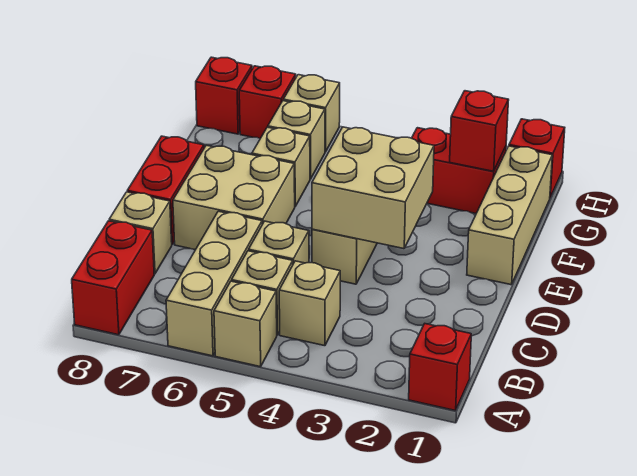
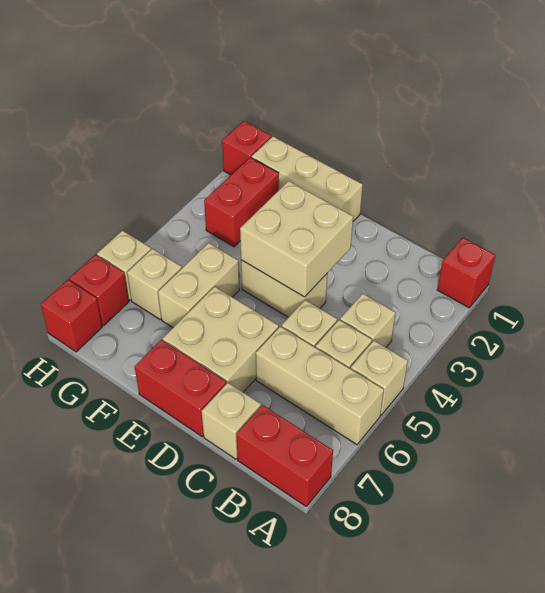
tan brick F6 level 1 -> tan brick F5:F6 level 1
red brick G2 level 2 -> none

